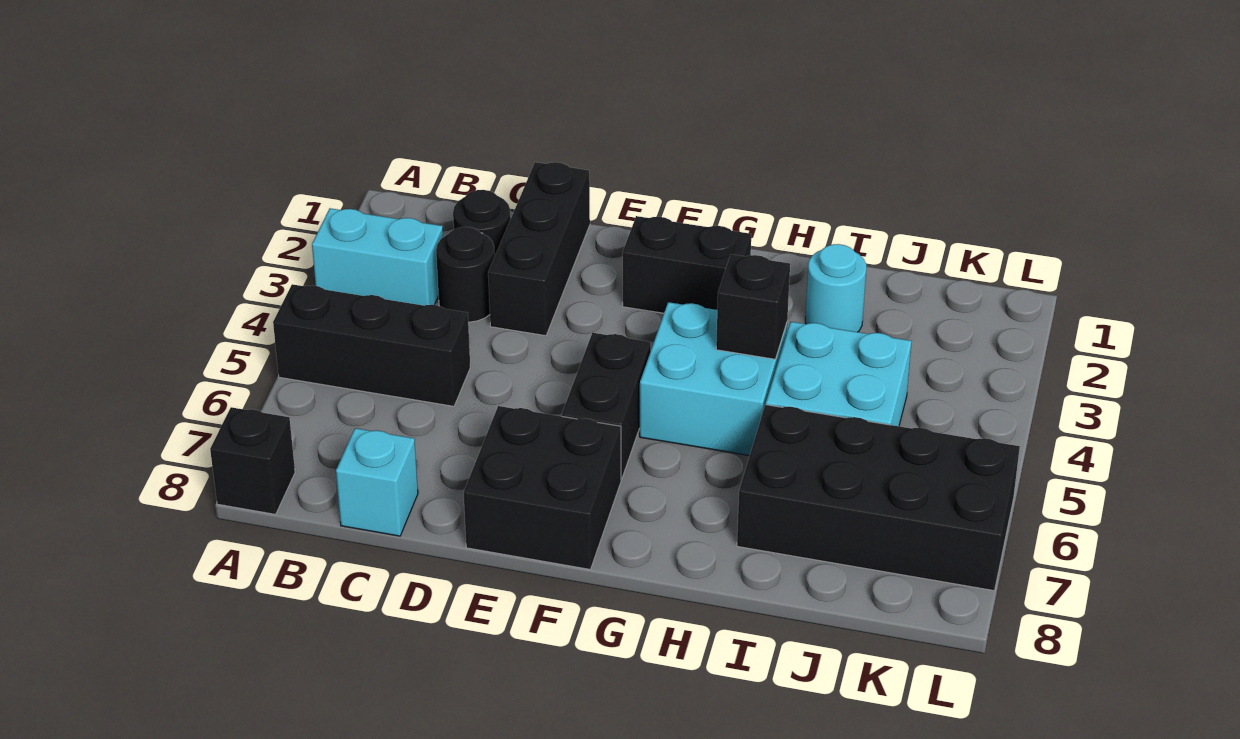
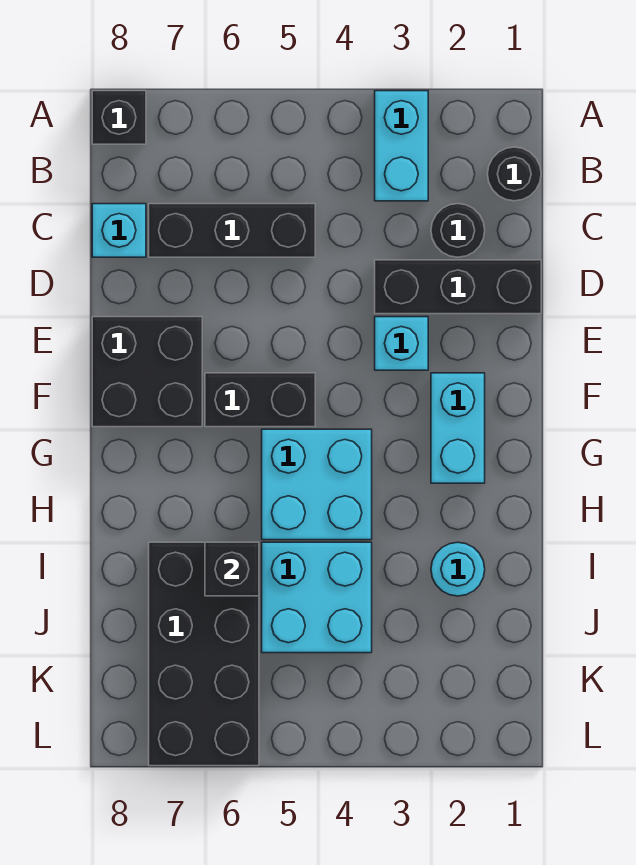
black brick A5:C5 level 1 -> black brick C5:C7 level 1
black round brick C3 level 1 -> black round brick B1 level 1
none -> cyan brick E3 level 1
black brick F2:G2 level 1 -> cyan brick F2:G2 level 1
black brick H4 level 2 -> black brick I6 level 2

